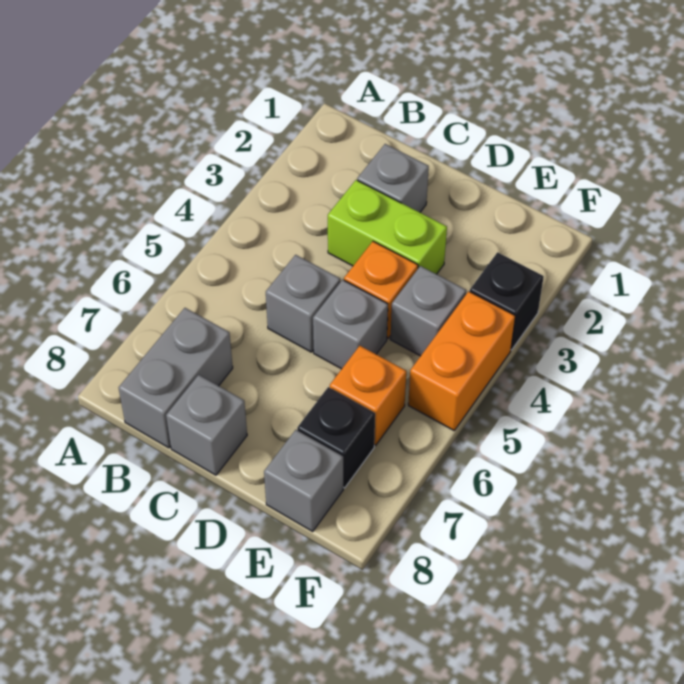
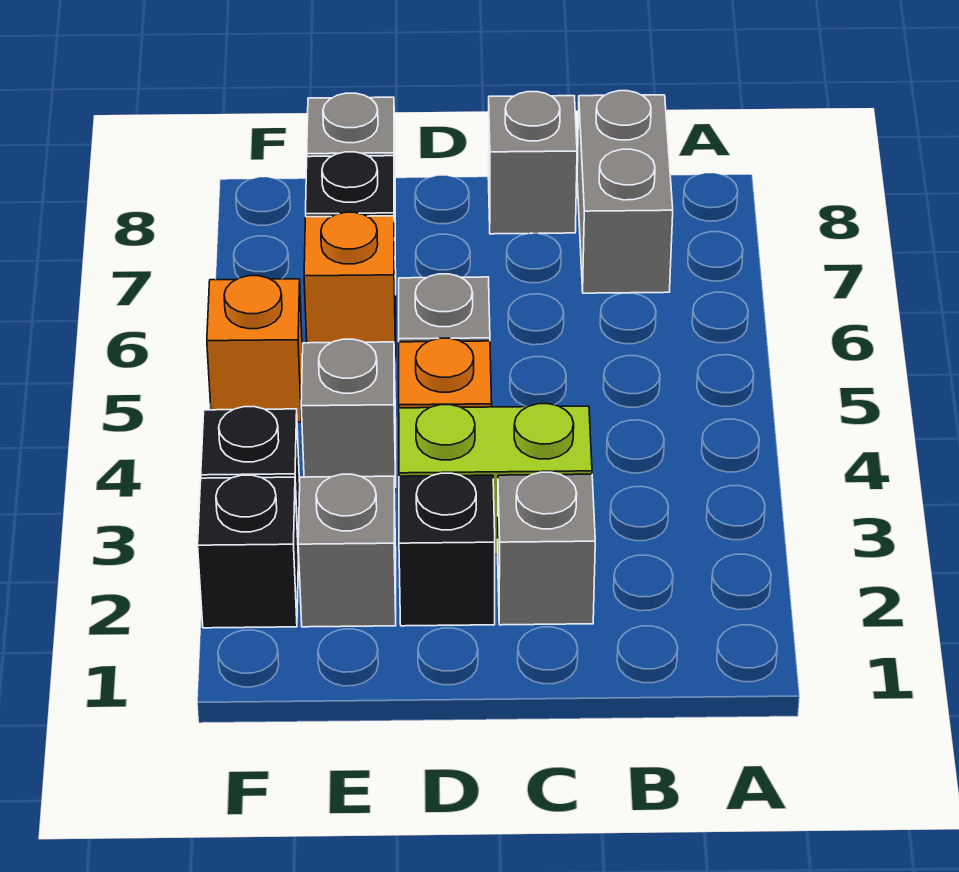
grey brick C5 level 1 -> grey brick E2 level 1
none -> black brick D2 level 1
none -> black brick F2 level 1
orange brick F4:F5 level 1 -> orange brick F5 level 1

